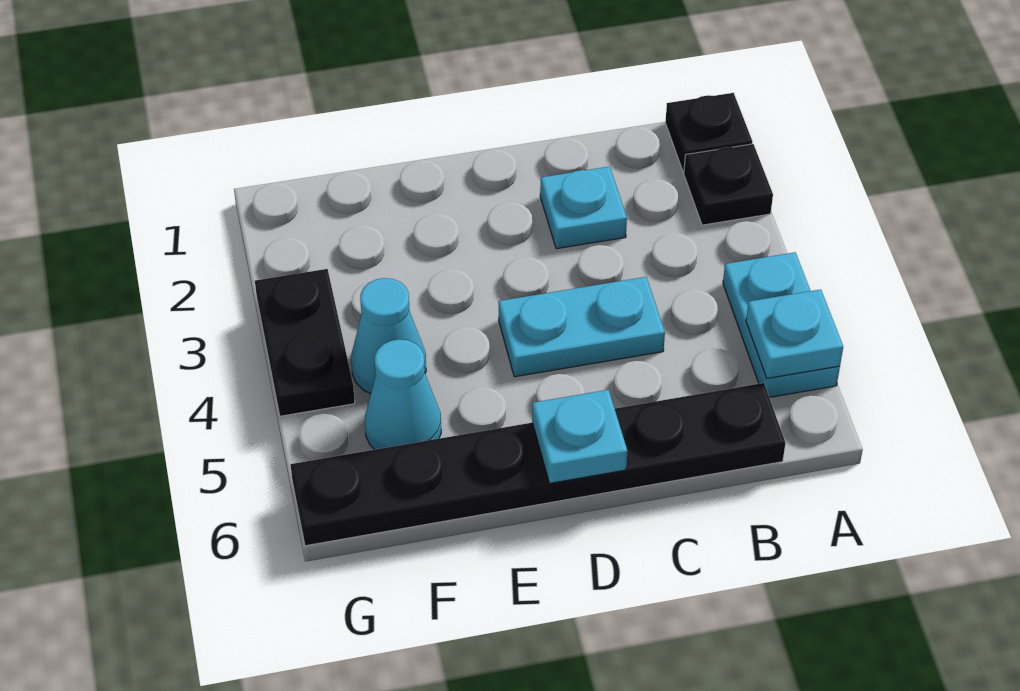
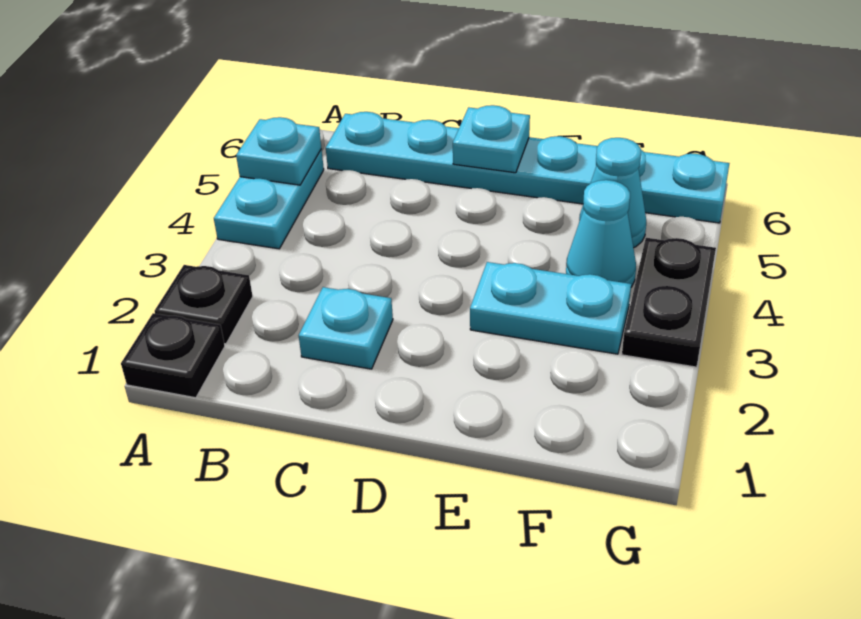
black plate B6:G6 level 1 -> cyan plate B6:G6 level 1
cyan plate C4:D4 level 1 -> cyan plate E3:F3 level 1

